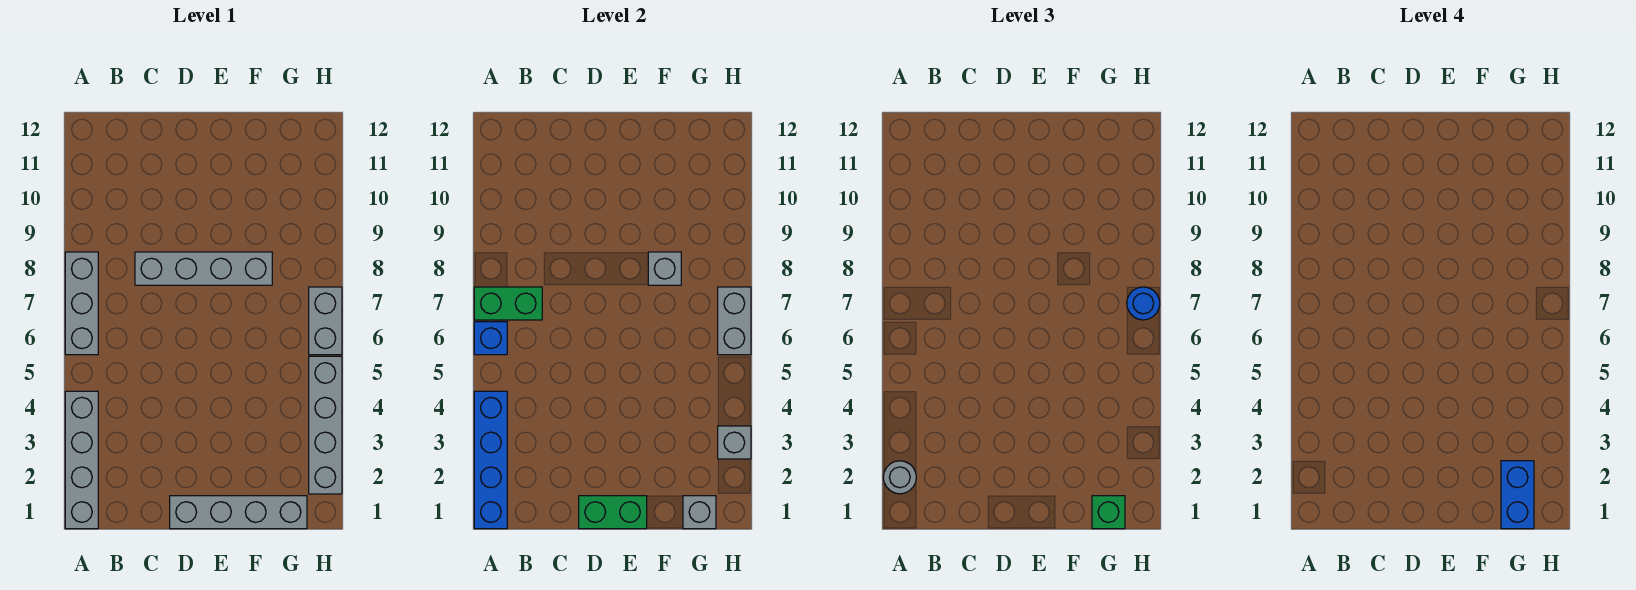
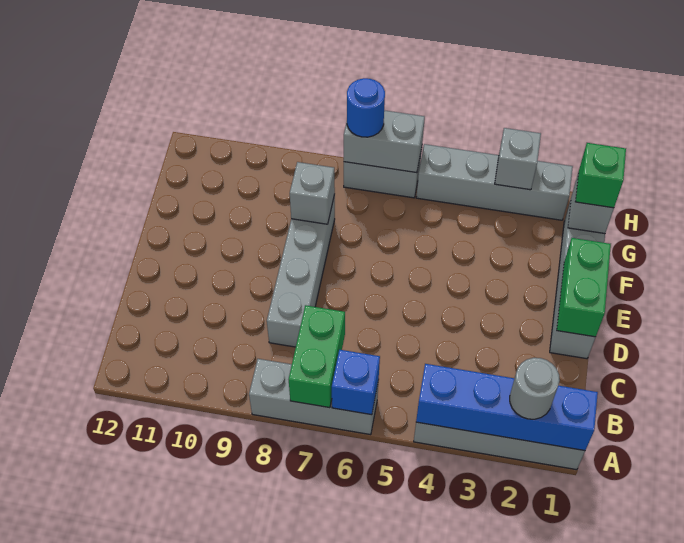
blue brick G1:G2 level 4 -> none

